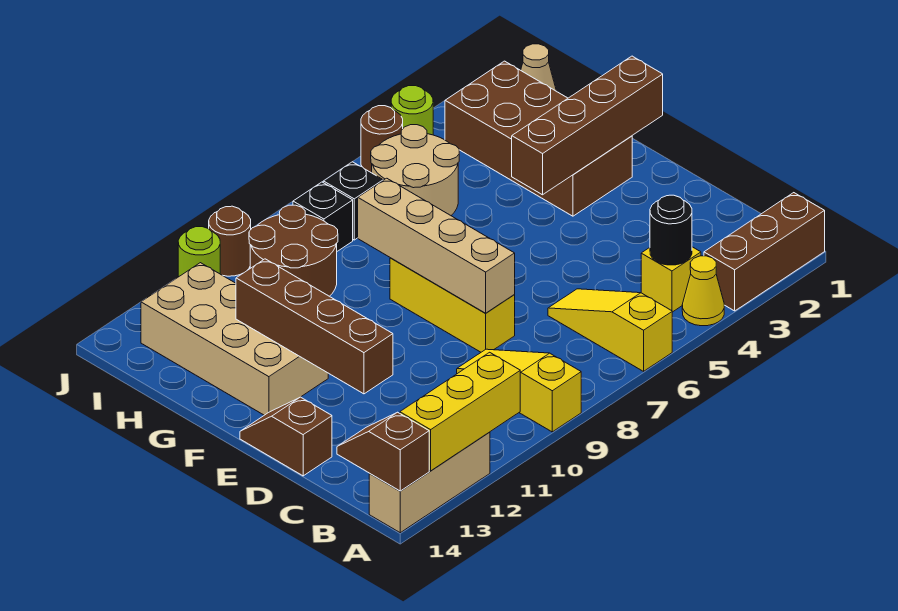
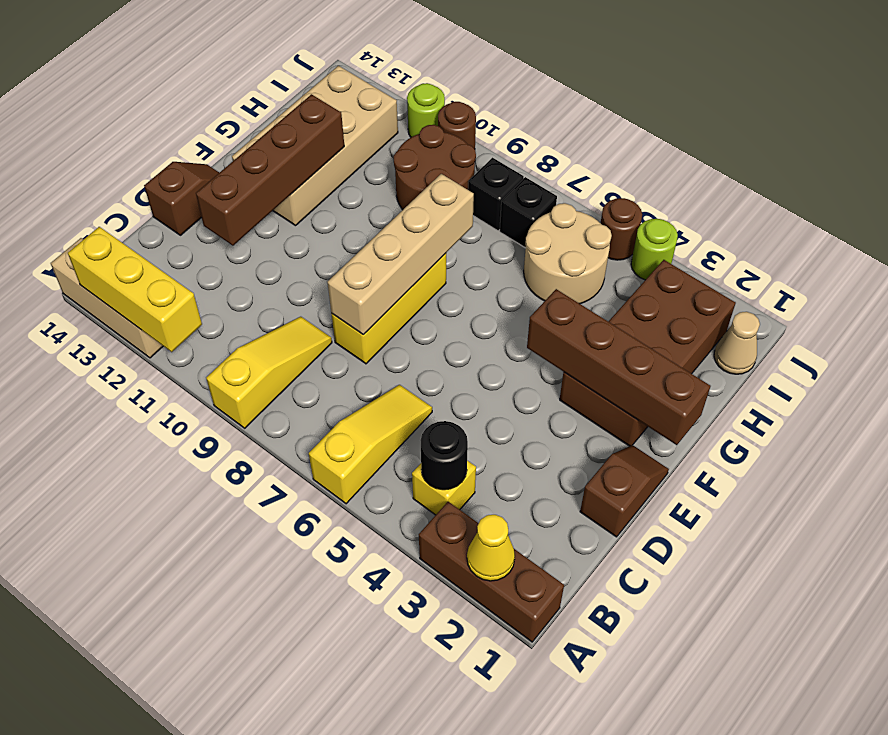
yellow cone A4 level 1 -> yellow cone A2 level 2
brown slope A14:B14 level 2 top A -> brown slope D1:E1 level 1 top D

